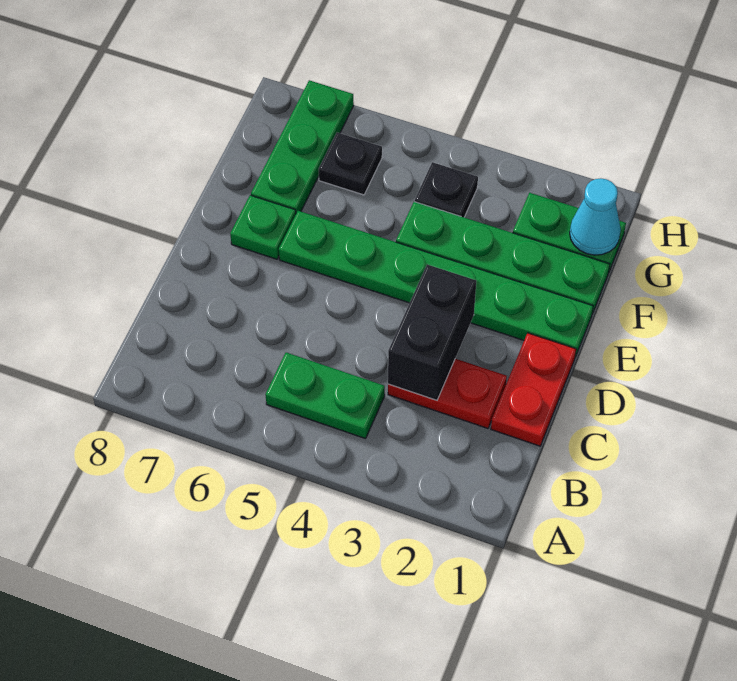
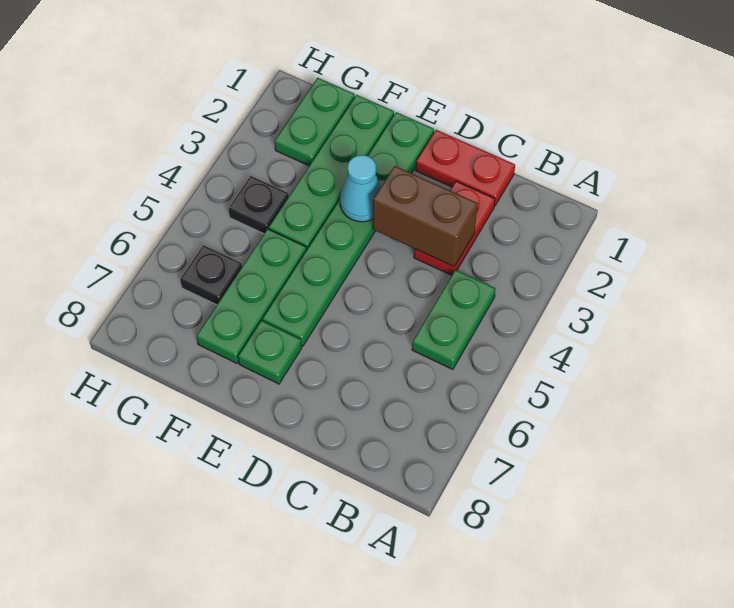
black brick C3:D3 level 2 -> brown brick C3:D3 level 2
green plate F7:H7 level 1 -> green plate F5:F7 level 1
cyan cone G1 level 2 -> cyan cone E3 level 2

